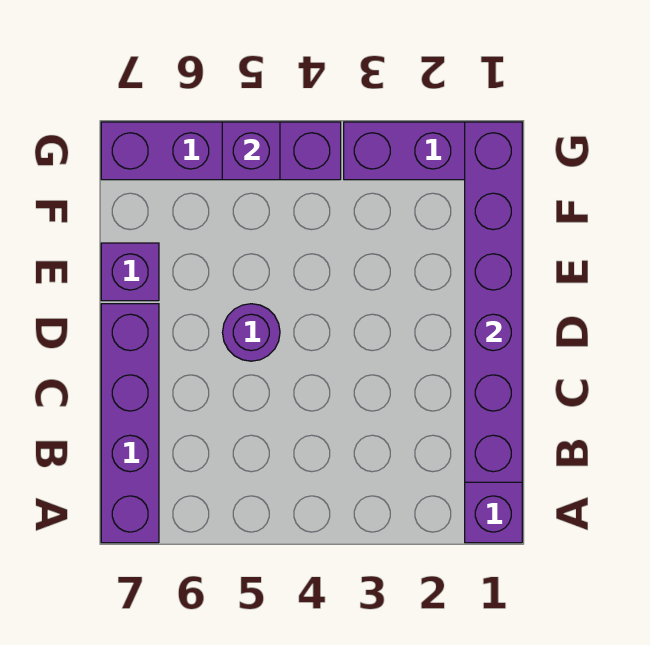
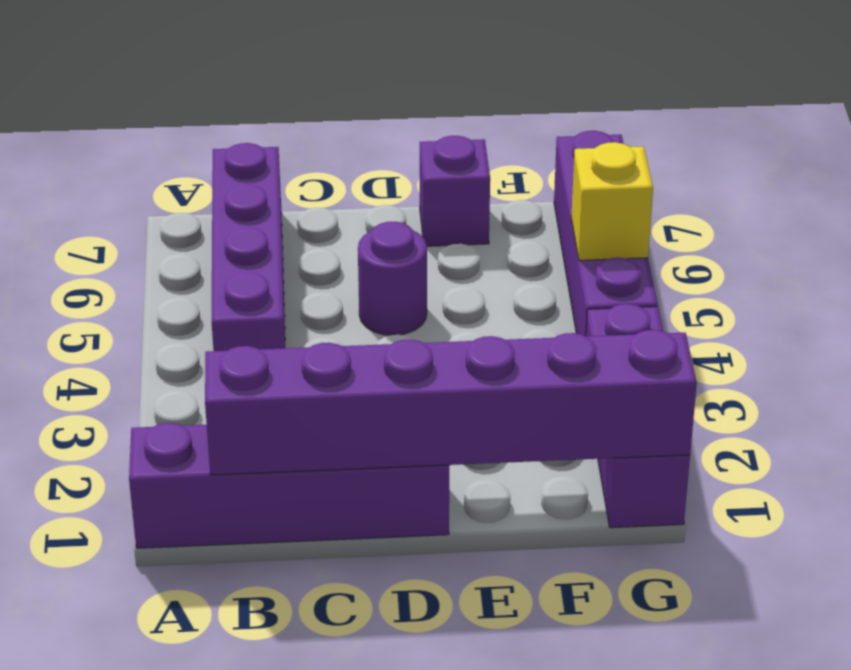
purple brick A7:D7 level 1 -> purple brick B4:B7 level 1
purple brick G5 level 2 -> yellow brick G5 level 2

